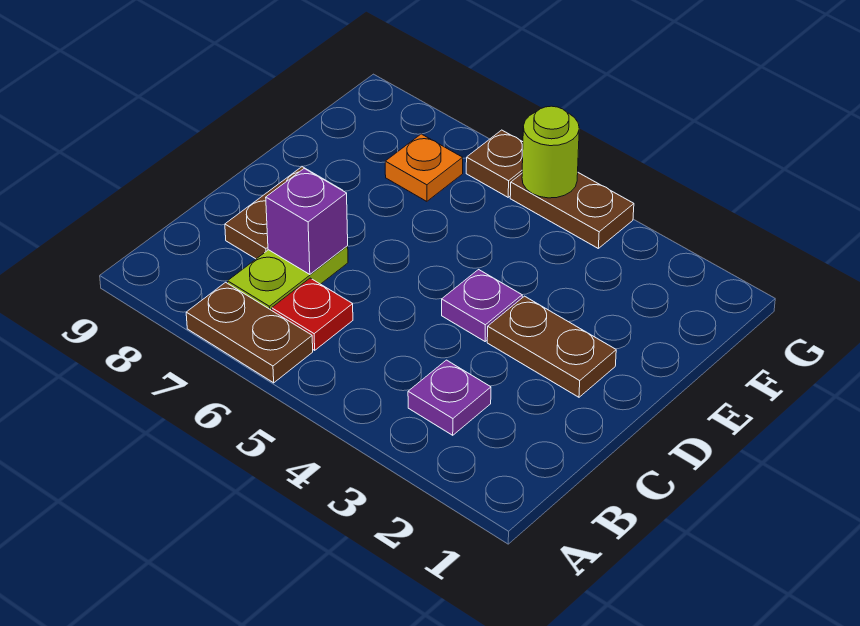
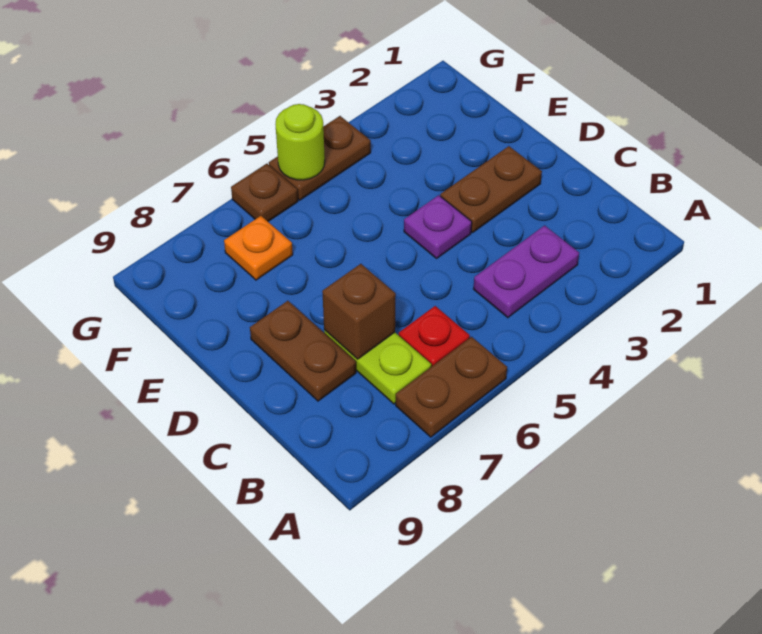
purple plate B3 level 1 -> purple plate B3:B4 level 1
purple brick C7 level 2 -> brown brick C7 level 2

